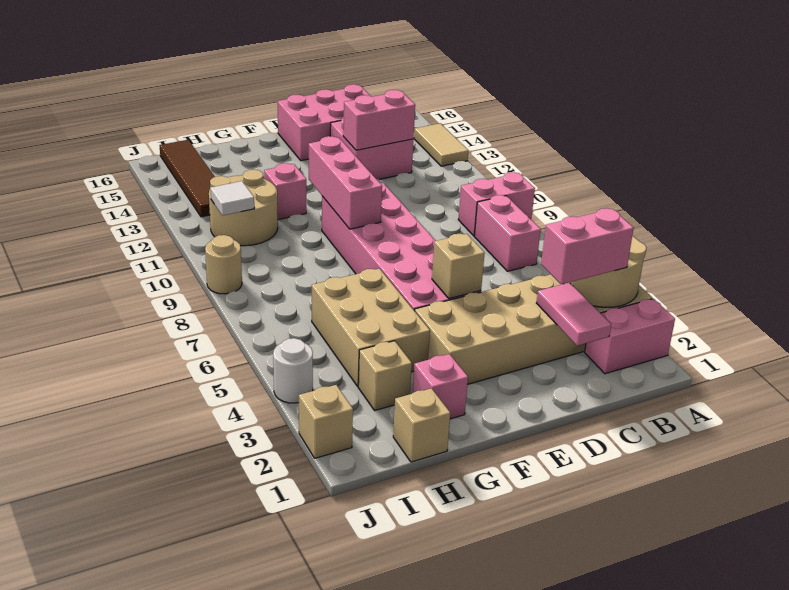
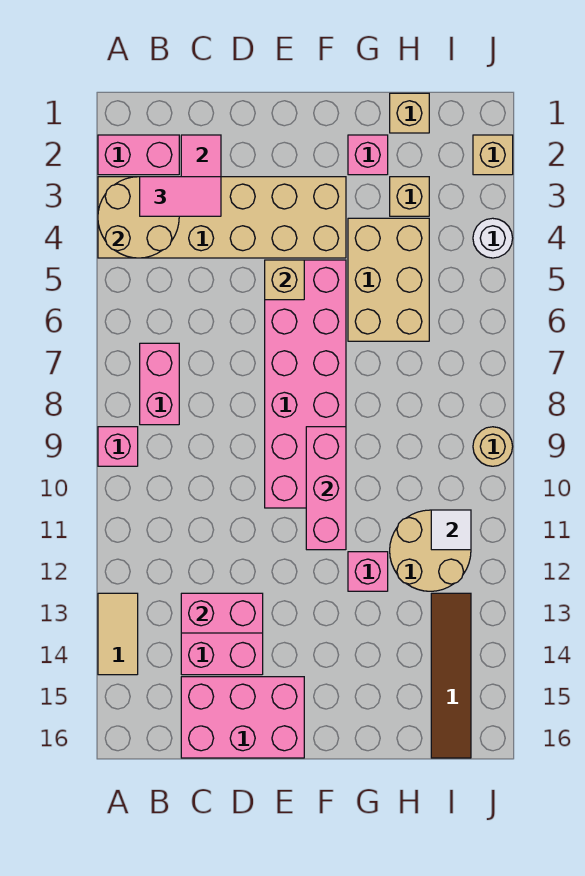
pink brick A9:B9 level 1 -> pink brick A9 level 1
pink brick B3:C3 level 3 -> pink tile B3:C3 level 3

